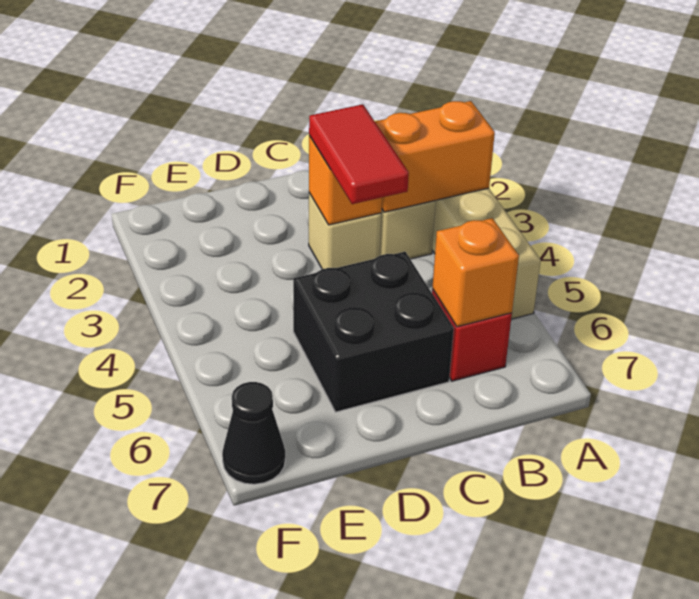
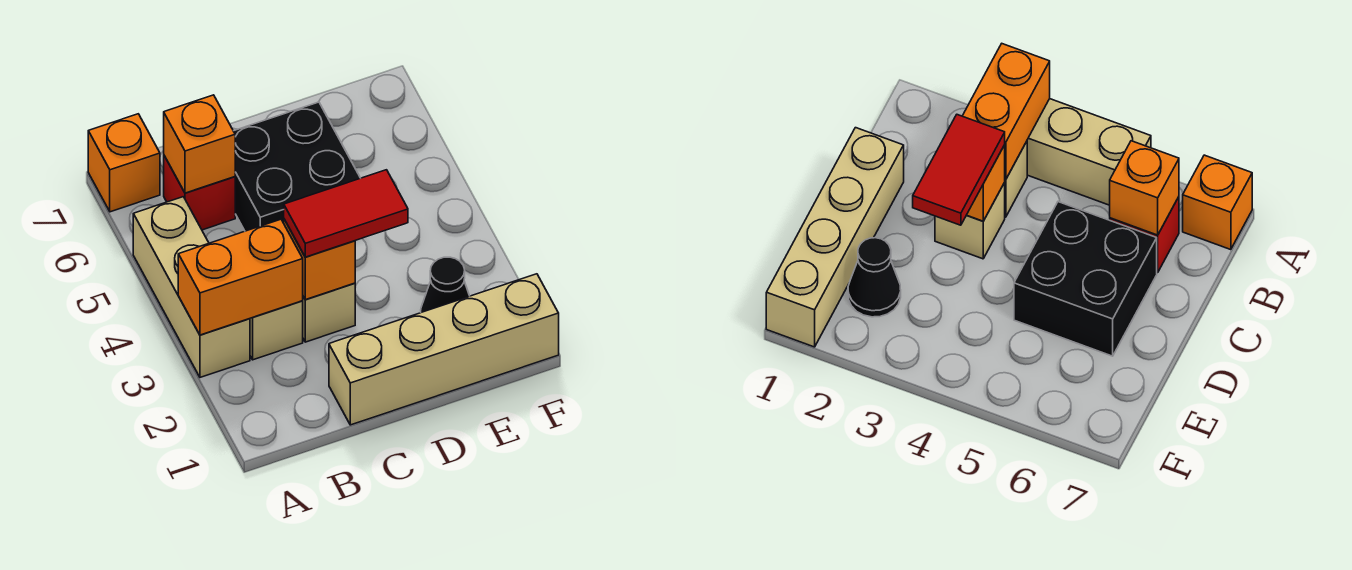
none -> orange brick A7 level 1
none -> tan brick C1:F1 level 1
red tile C3:C4 level 3 -> red tile C3:D3 level 3
black cone F7 level 1 -> black cone E2 level 1

